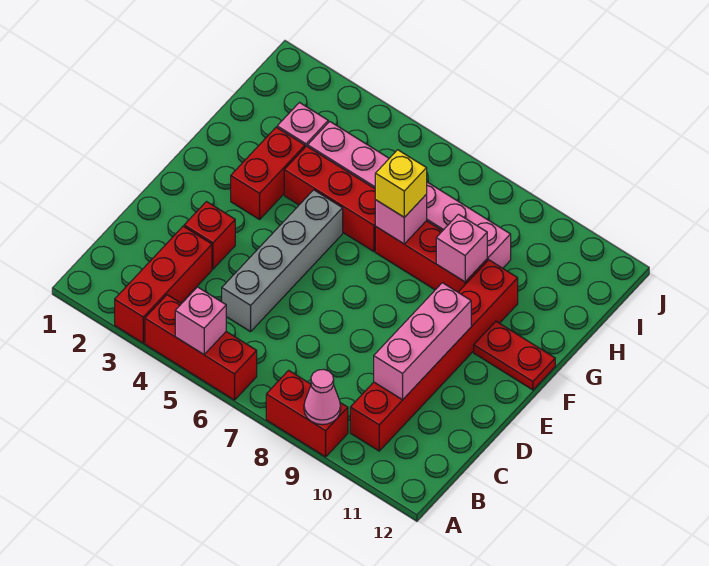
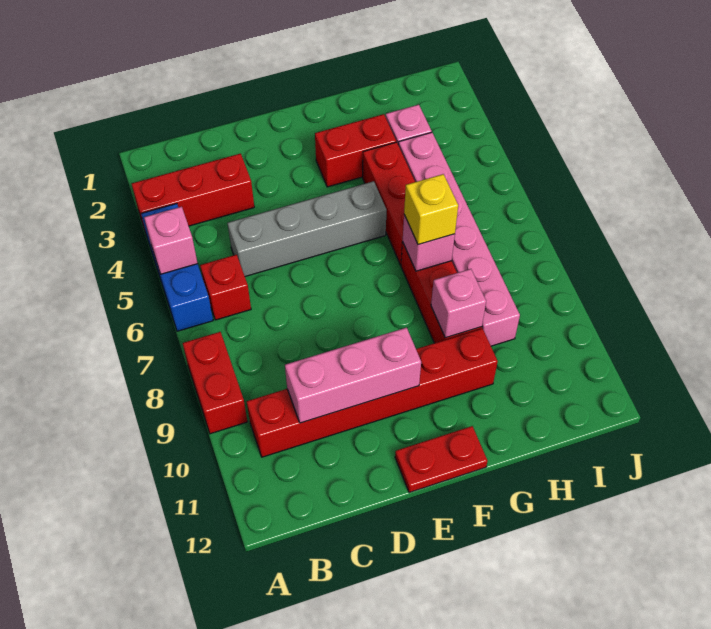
red brick A4:A6 level 1 -> blue brick A4:A6 level 1
pink cone A9 level 2 -> none
red brick D3 level 1 -> red brick B6 level 1
red plate F11:F12 level 1 -> red plate E12:F12 level 1

